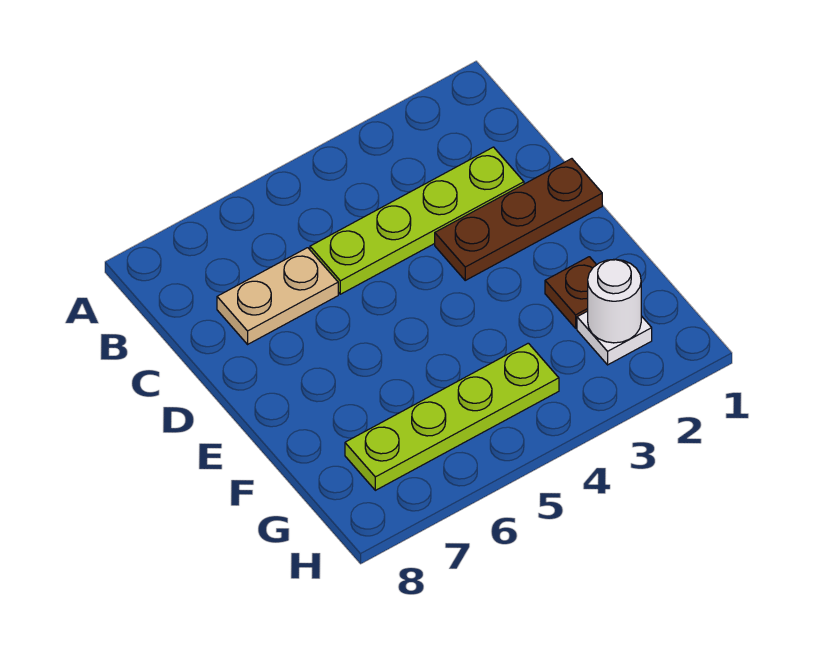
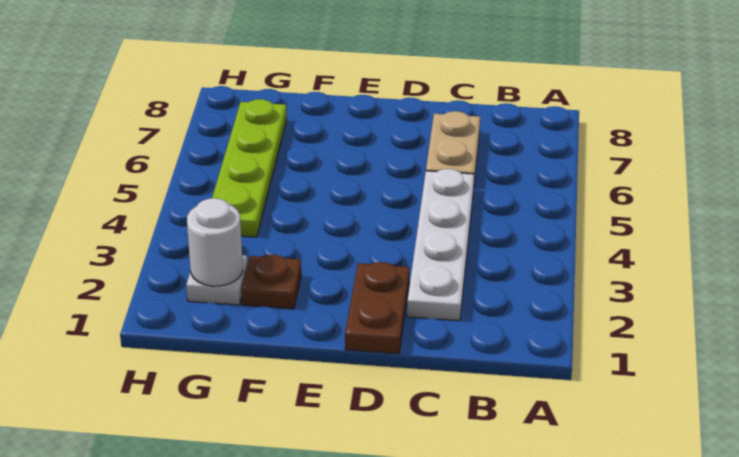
lime plate C2:C5 level 1 -> white plate C2:C5 level 1
brown plate D1:D3 level 1 -> brown plate D1:D2 level 1

